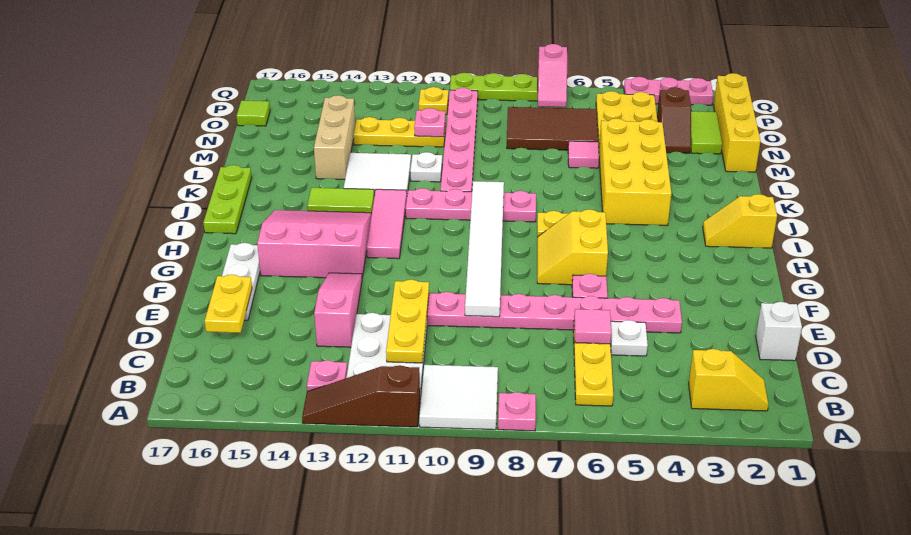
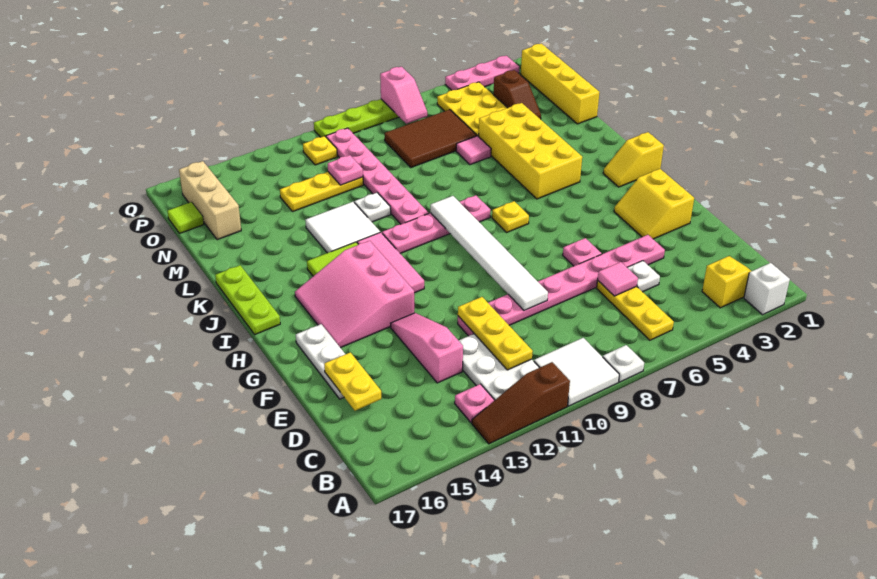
pink plate A8 level 1 -> white plate A8 level 1
white brick D1 level 1 -> white brick A2 level 1
yellow slope G6:H7 level 1 top 6 -> yellow slope F2:G3 level 1 top 2
pink slope G13:I15 level 1 top G -> pink slope G13:I15 level 1 top 13
tan brick L14:N14 level 1 -> tan brick N16:P16 level 1
lime tile N2:O2 level 1 -> none

